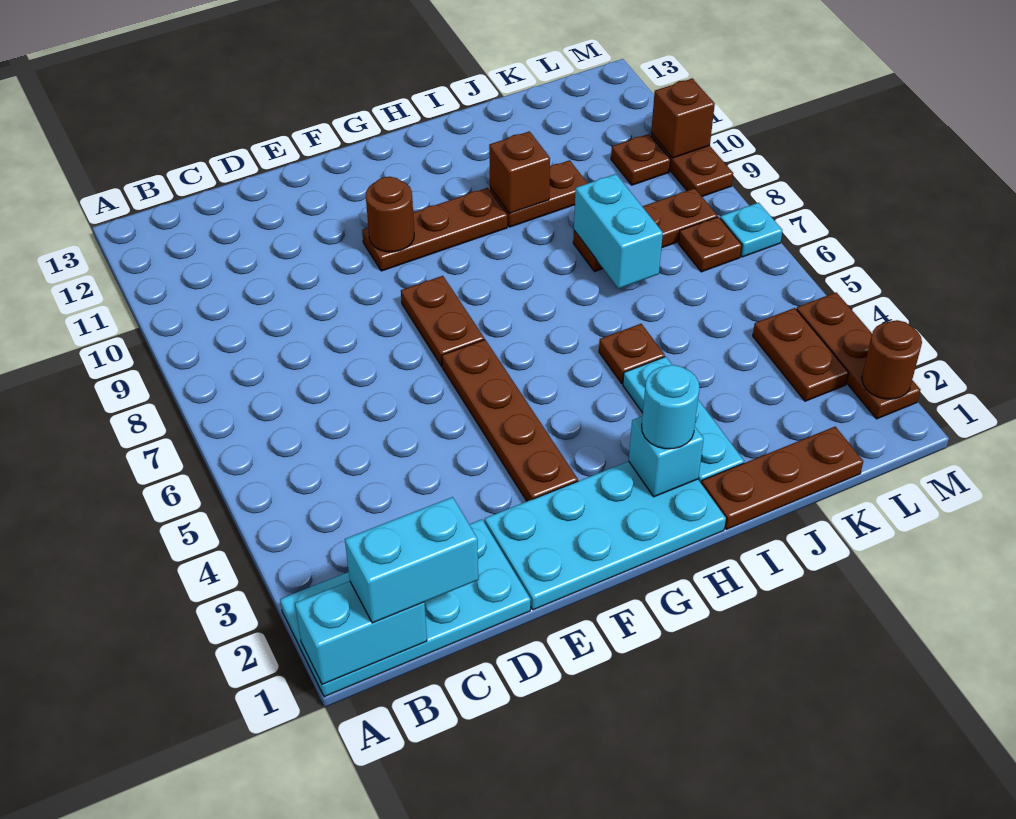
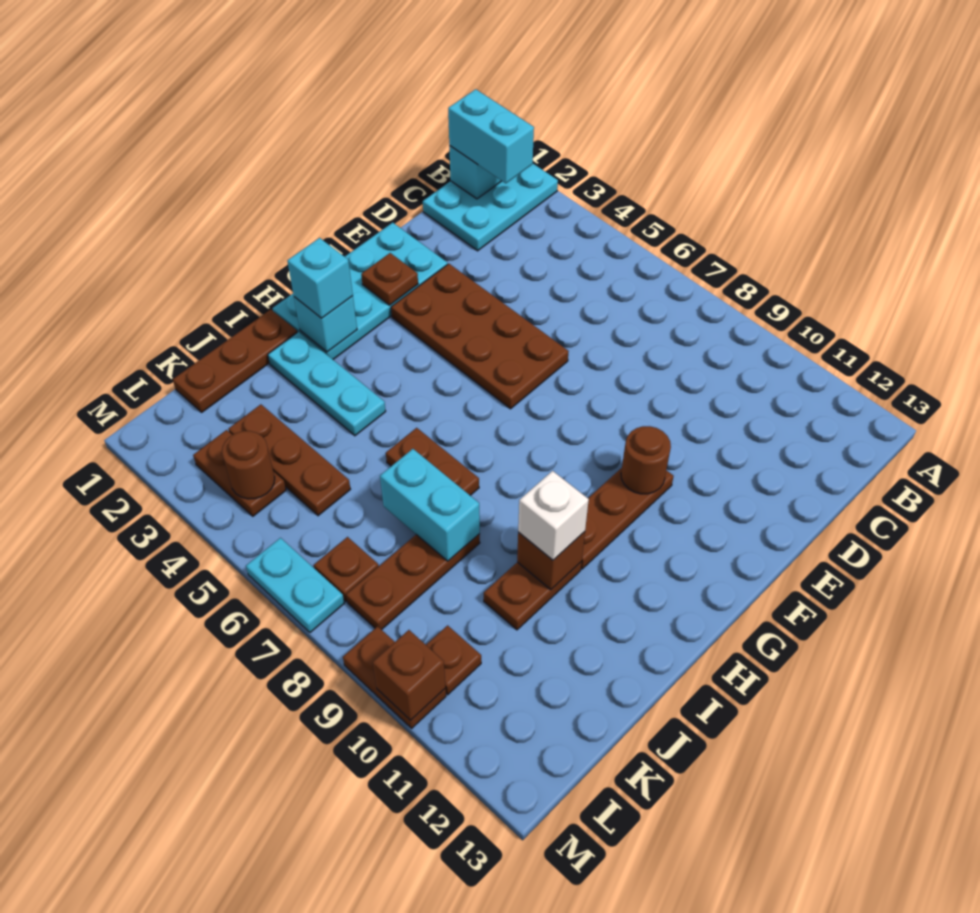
cyan plate A1:D2 level 1 -> cyan plate A1:C2 level 1
cyan brick B1:C1 level 3 -> cyan brick B1:B2 level 3
brown plate F3:F6 level 1 -> brown plate E3:F6 level 1
brown plate F7:F8 level 1 -> brown plate I6:I7 level 1
cyan round brick H2 level 3 -> cyan brick H2 level 3
brown plate I5 level 1 -> brown plate F2 level 2
none -> white brick I10 level 3
brown plate M2:M4 level 1 -> brown plate K3:K5 level 1
brown round brick M2 level 2 -> brown round brick L4 level 2
cyan plate M7 level 1 -> cyan plate M6:M7 level 1

